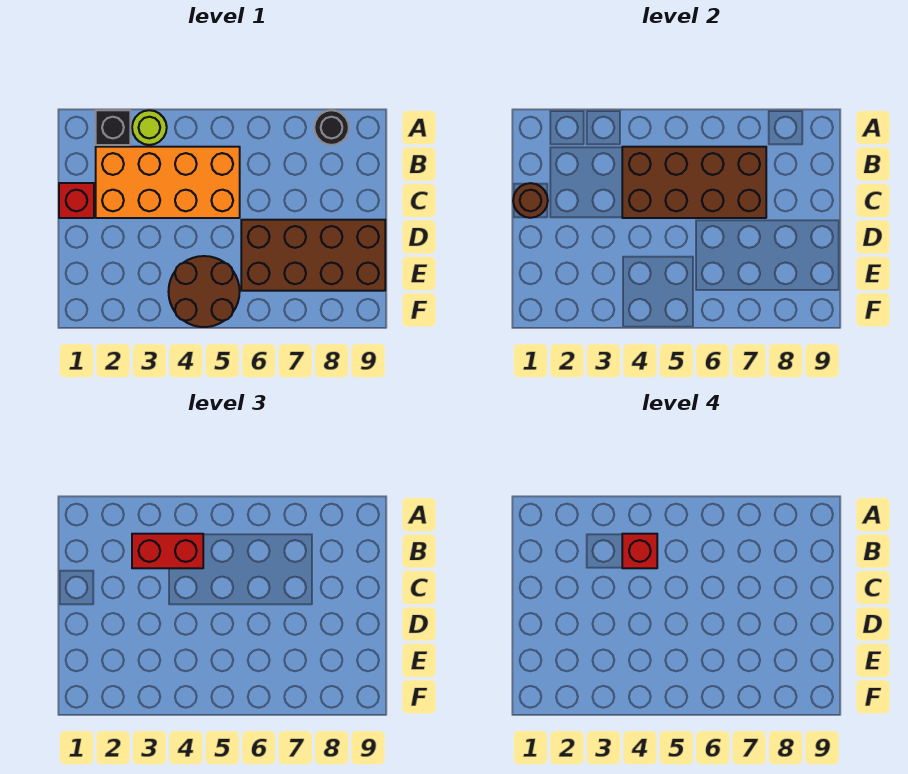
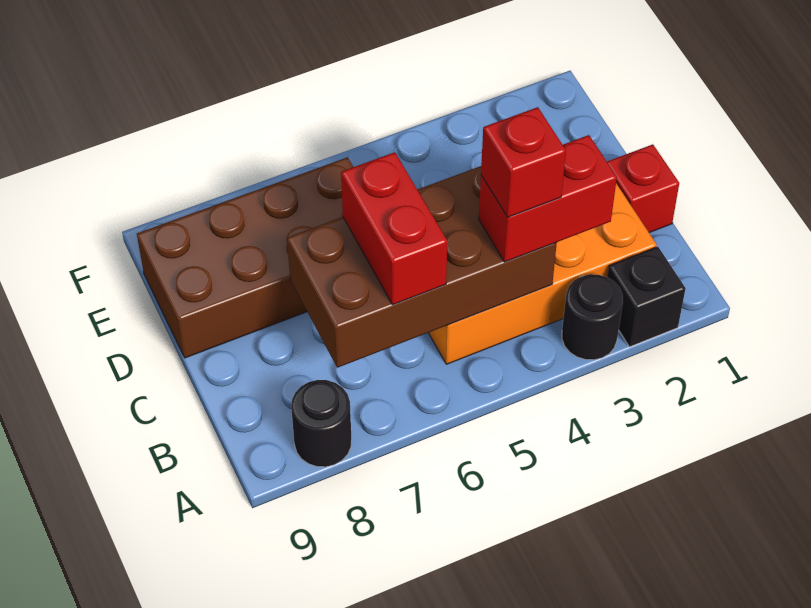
lime round brick A3 level 1 -> black round brick A3 level 1
none -> red brick B6:C6 level 3
brown round brick C1 level 2 -> none
brown round brick E4:F5 level 1 -> none

